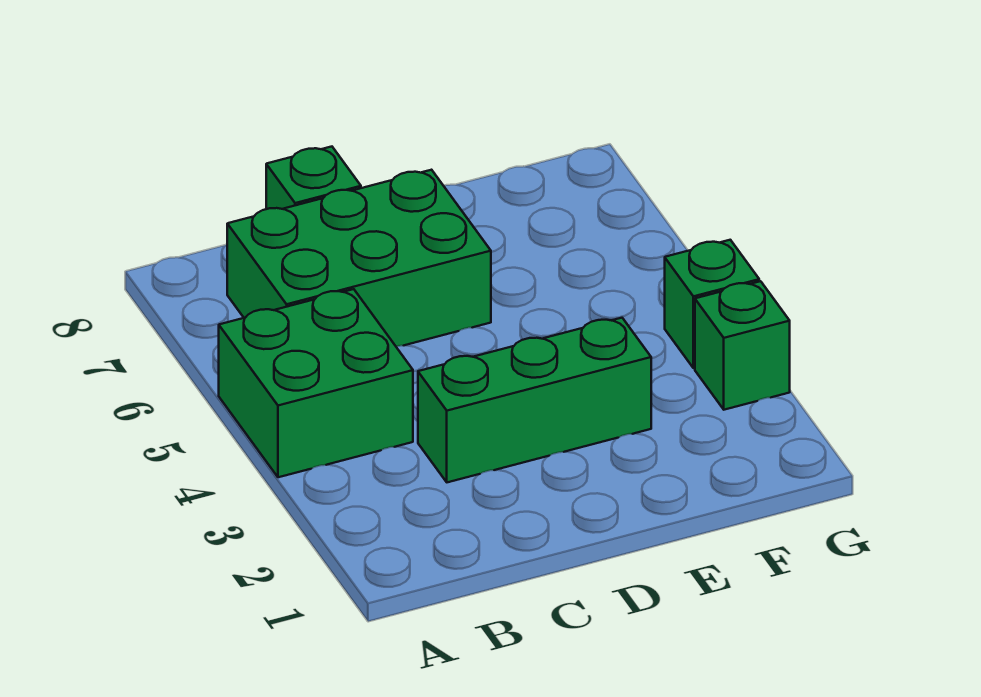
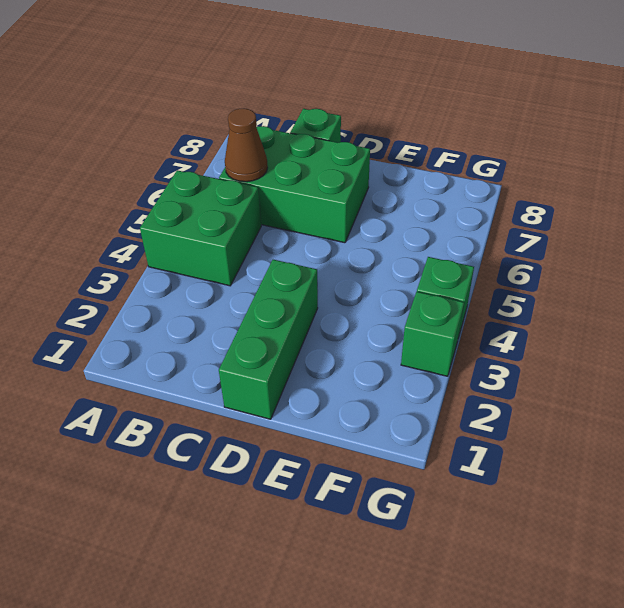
none -> brown cone B6 level 2
green brick C3:E3 level 1 -> green brick D1:D3 level 1

